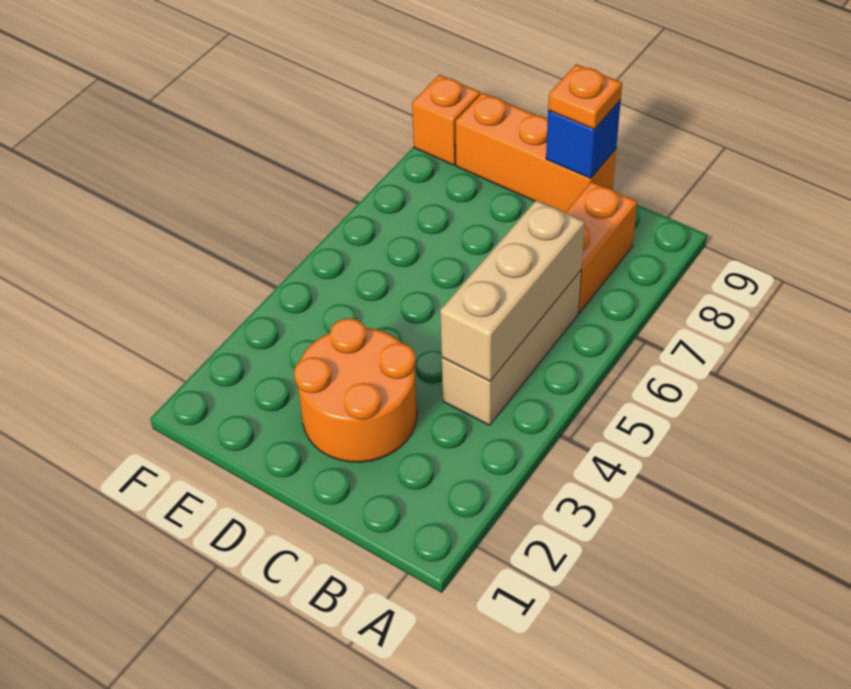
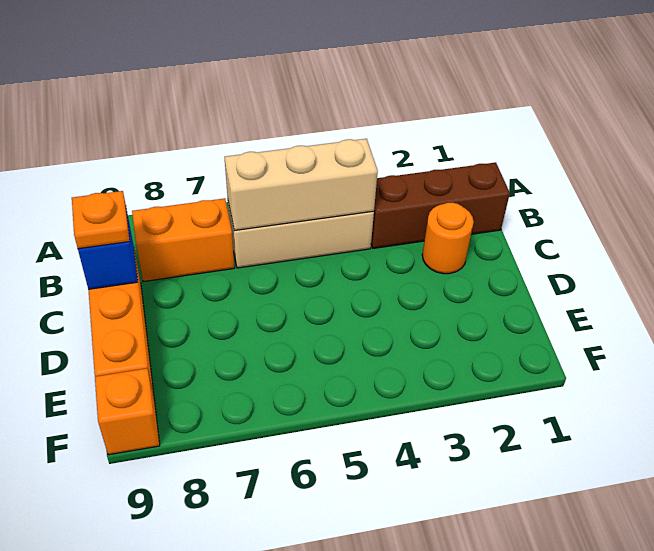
none -> brown brick B1:B3 level 1
orange round brick C2:D3 level 1 -> orange round brick C2 level 1

